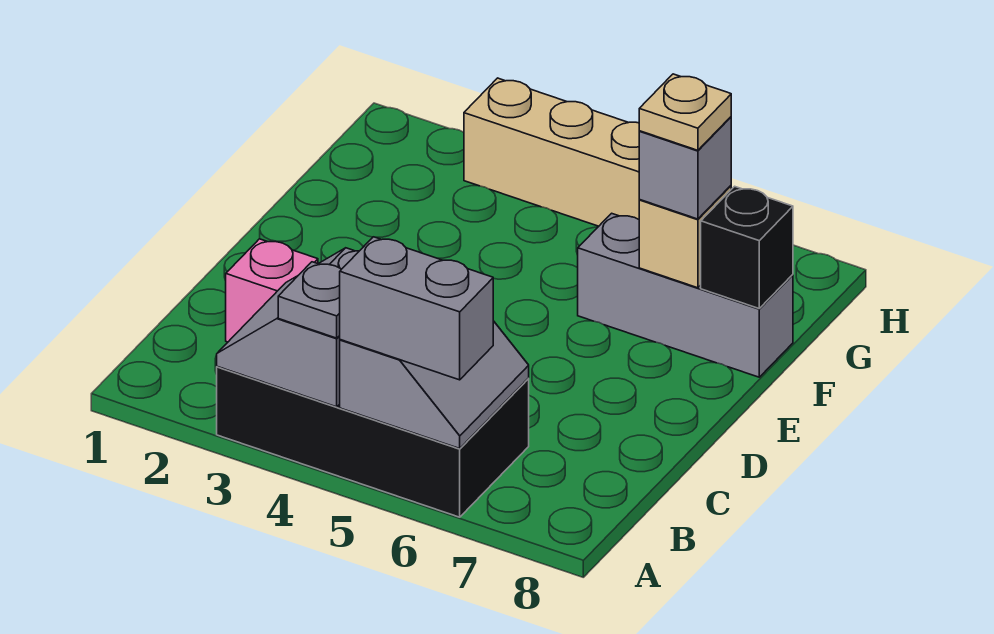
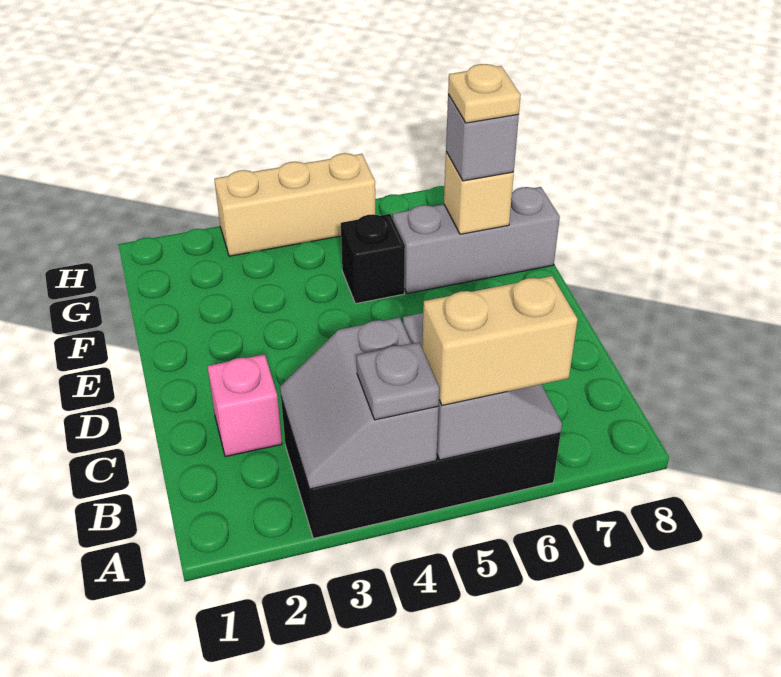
grey brick A5:A6 level 3 -> tan brick A5:A6 level 3
black brick F8 level 2 -> black brick F5 level 1

